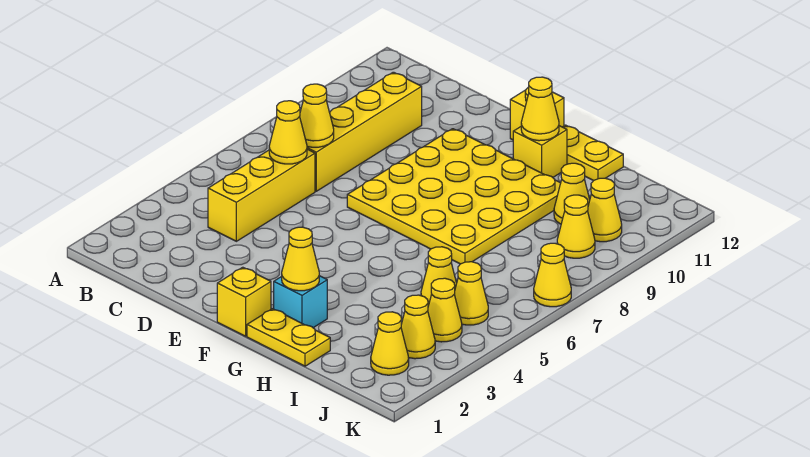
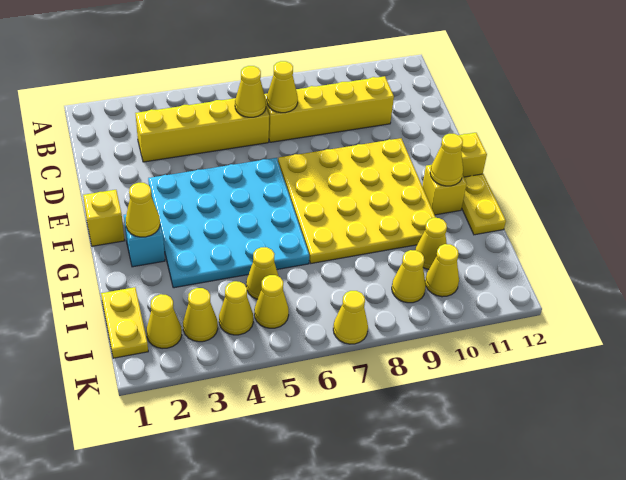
yellow brick C4:C6 level 1 -> yellow brick C3:C6 level 1
none -> cyan plate E3:H6 level 1
yellow plate G1:H1 level 1 -> yellow plate I1:J1 level 1

